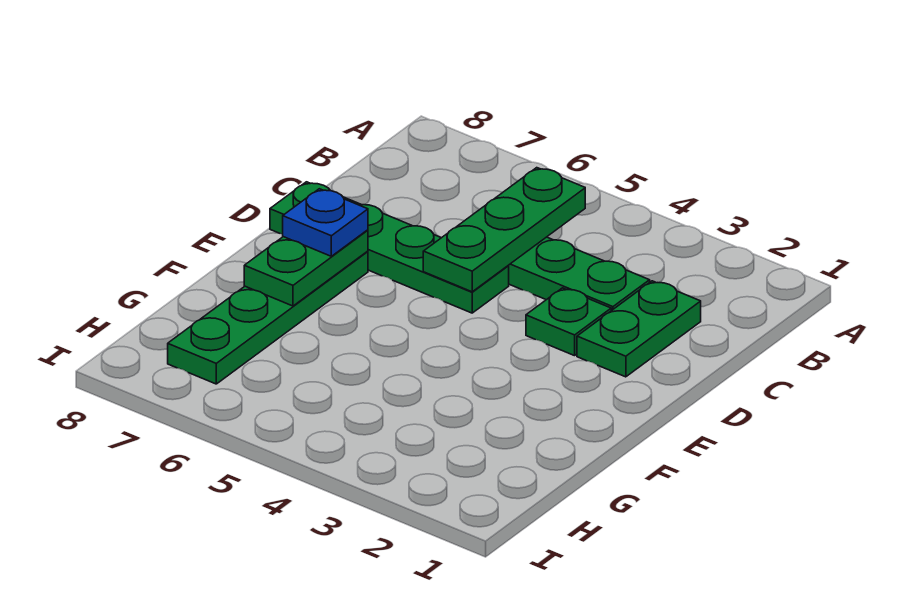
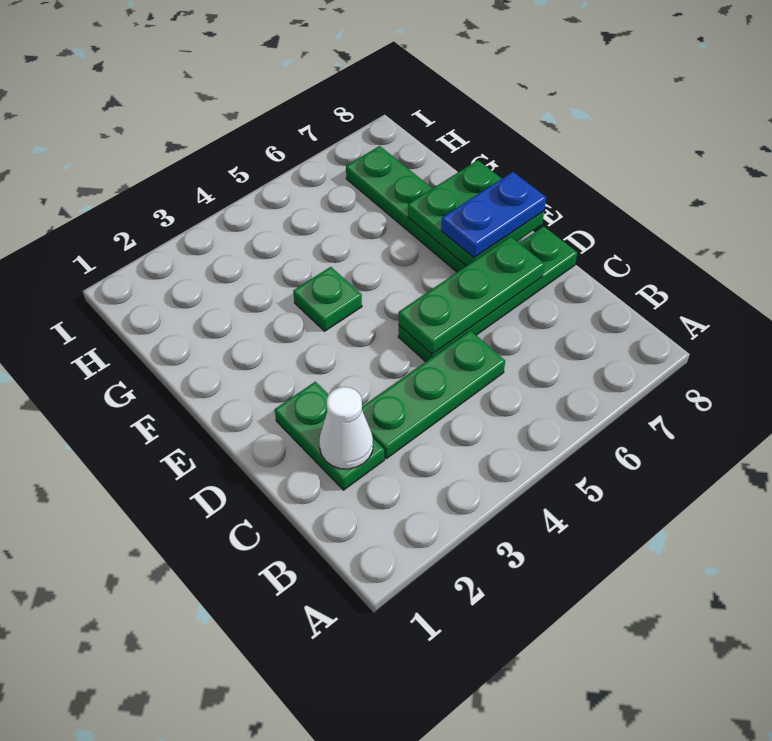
green plate B5:D5 level 2 -> green plate D5:D7 level 2
none -> white cone C2 level 2
green plate D3 level 1 -> green plate F4 level 1
green plate E7:F7 level 2 -> green plate E7:F8 level 2
blue plate E7 level 3 -> blue plate E7:E8 level 3

